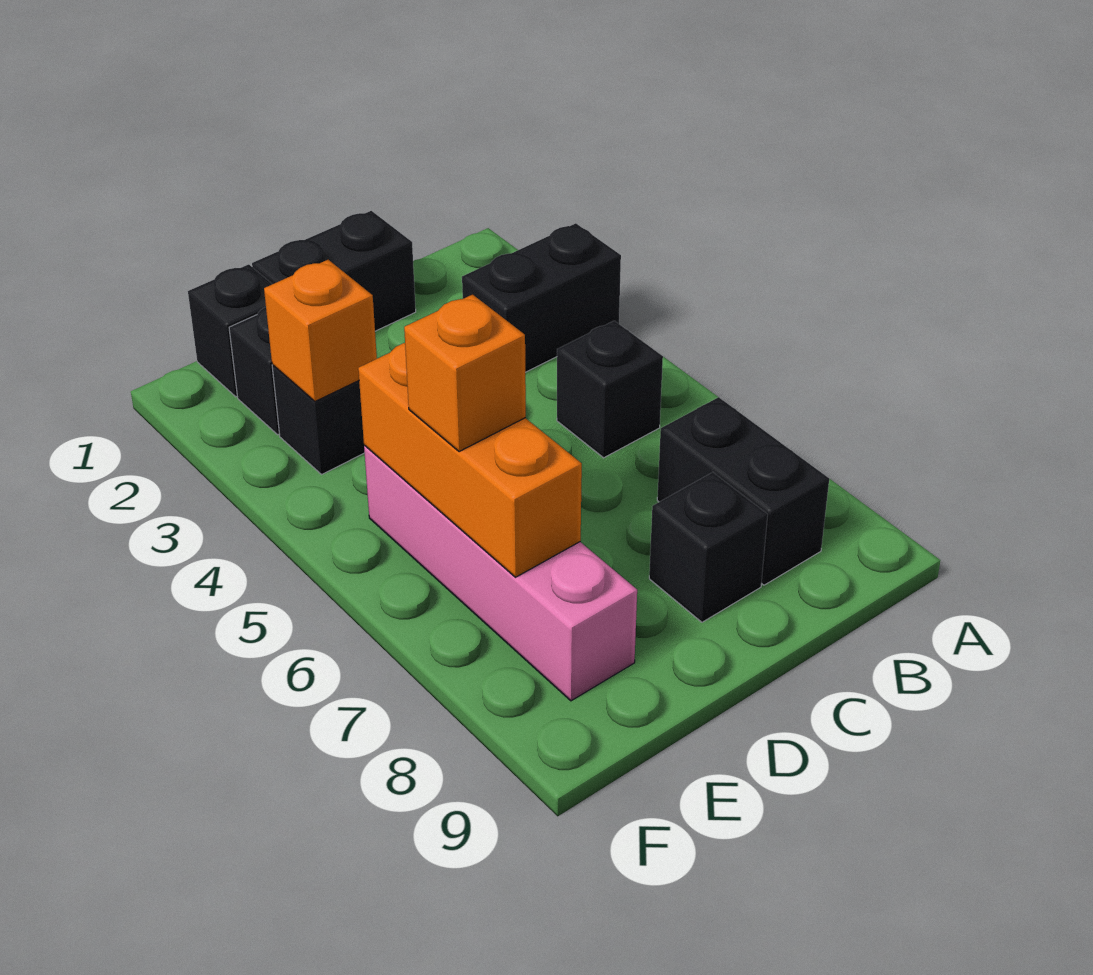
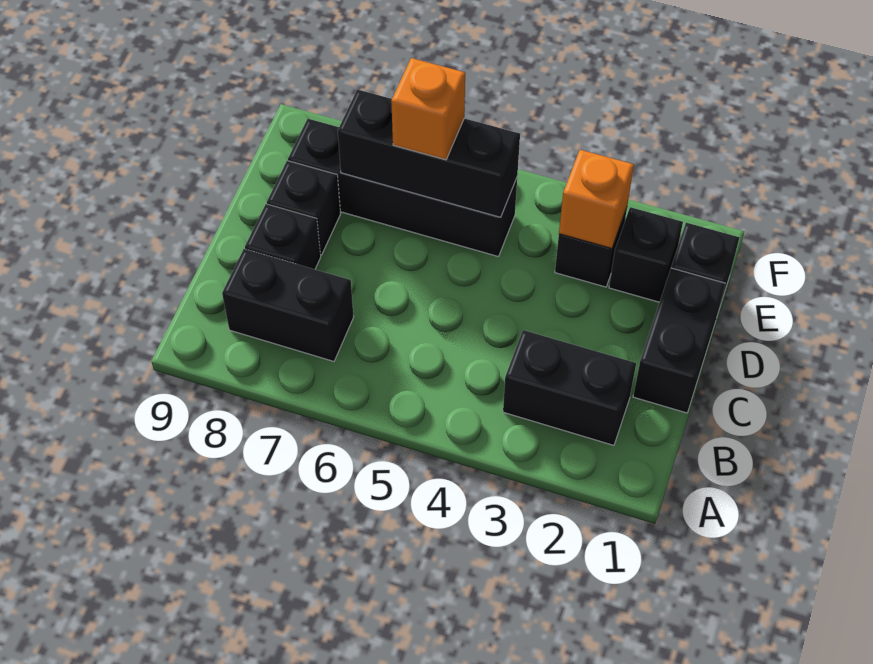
black brick A3:B3 level 1 -> black brick B2:B3 level 1
black brick B5 level 1 -> black brick D8 level 1
pink brick E5:E8 level 1 -> black brick E5:E8 level 1
orange brick E5:E7 level 2 -> black brick E5:E7 level 2

